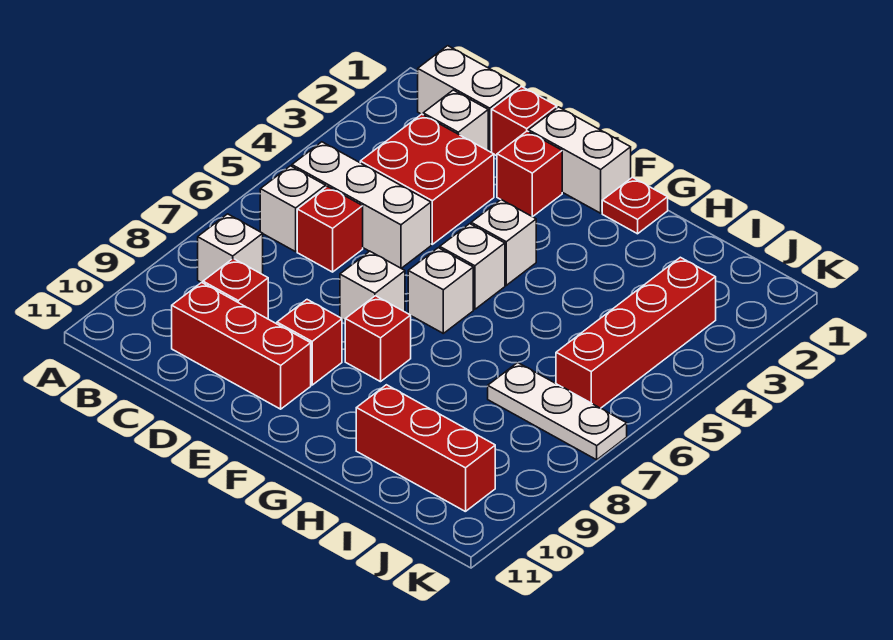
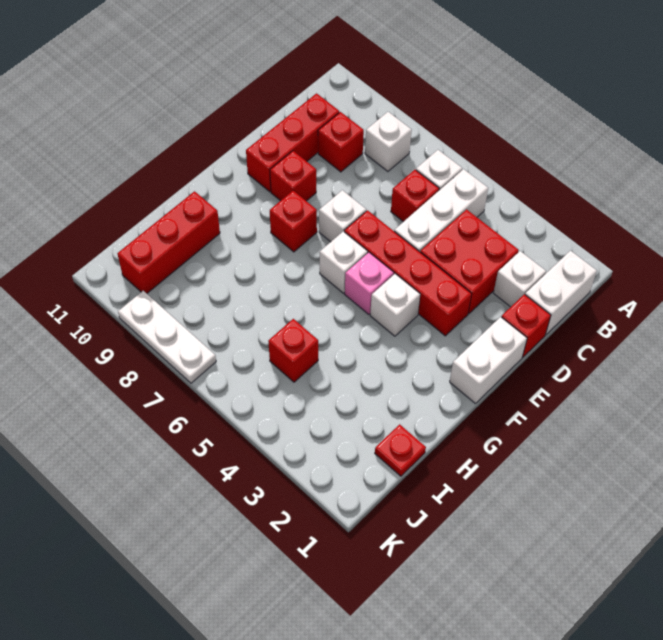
red brick E2 level 1 -> red brick I5 level 1
white brick F5 level 1 -> pink brick F5 level 1
red plate G1 level 1 -> red plate I1 level 1
white plate I7:K7 level 1 -> white plate K7:K9 level 1
red brick J3:J6 level 1 -> red brick E3:E6 level 1

